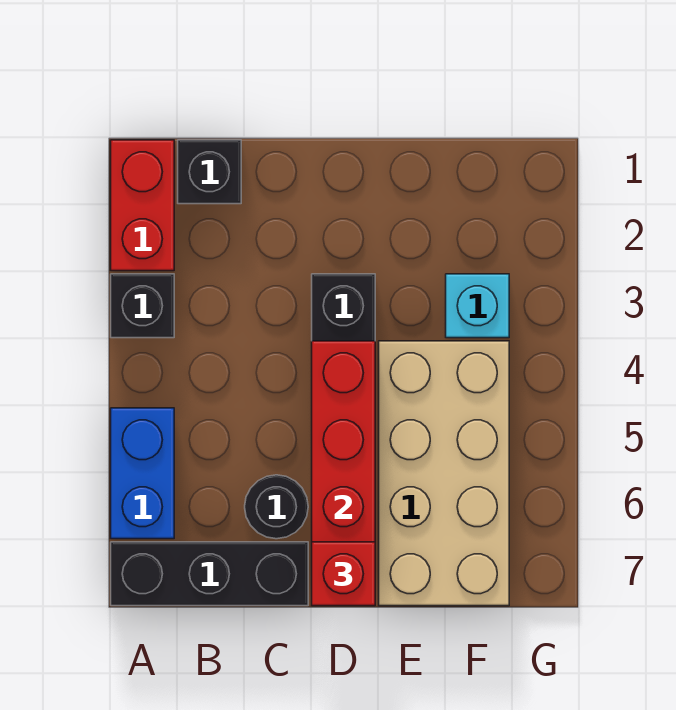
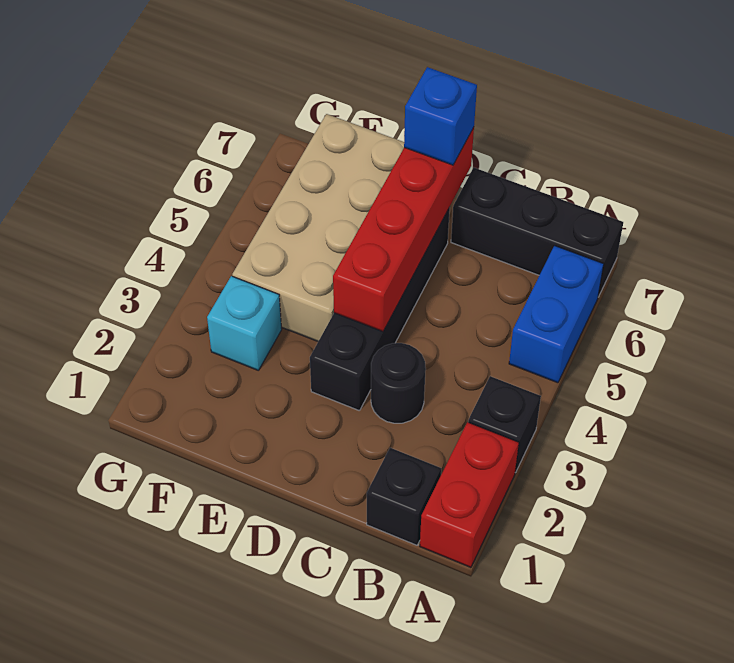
black round brick C6 level 1 -> black round brick C3 level 1
red brick D7 level 3 -> blue brick D7 level 3

